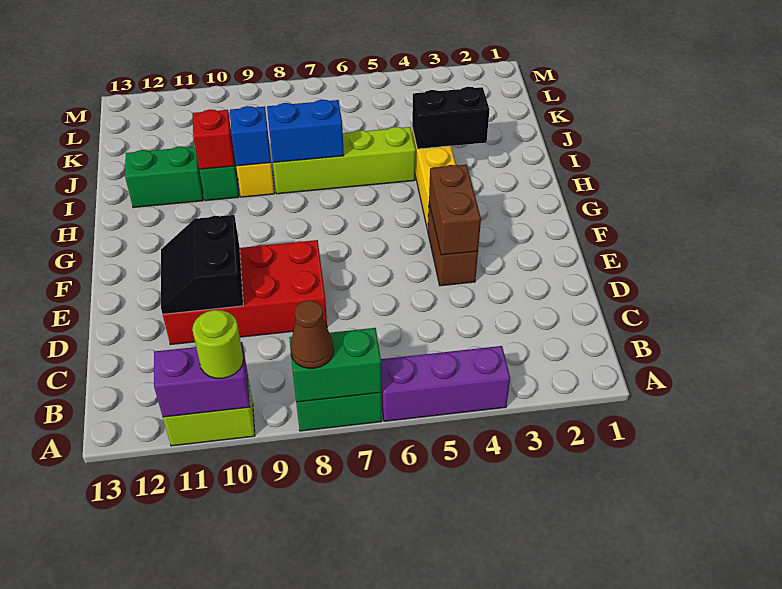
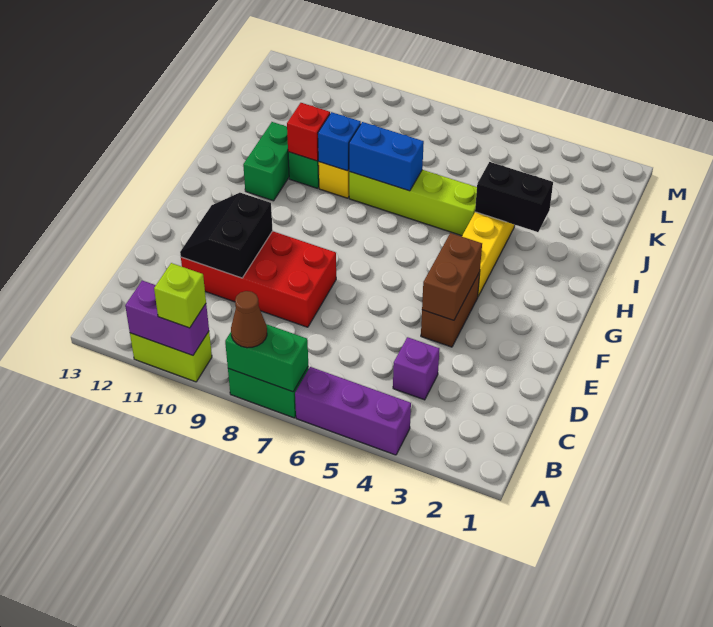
lime round brick A10 level 3 -> lime brick A10 level 3
none -> purple brick C4 level 1
green brick I11:I12 level 1 -> green brick H11:I11 level 1

